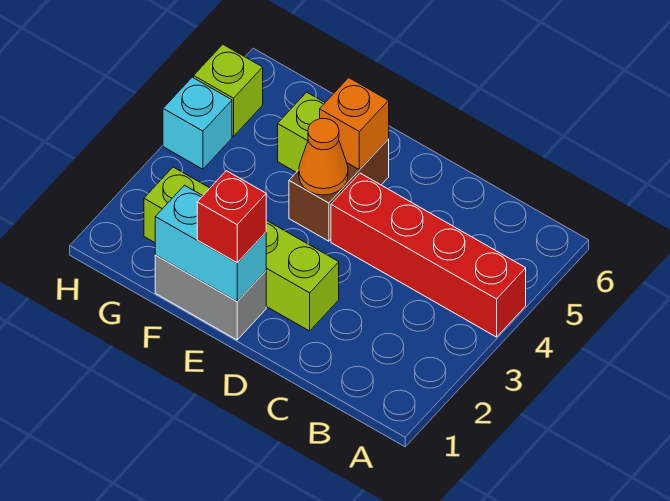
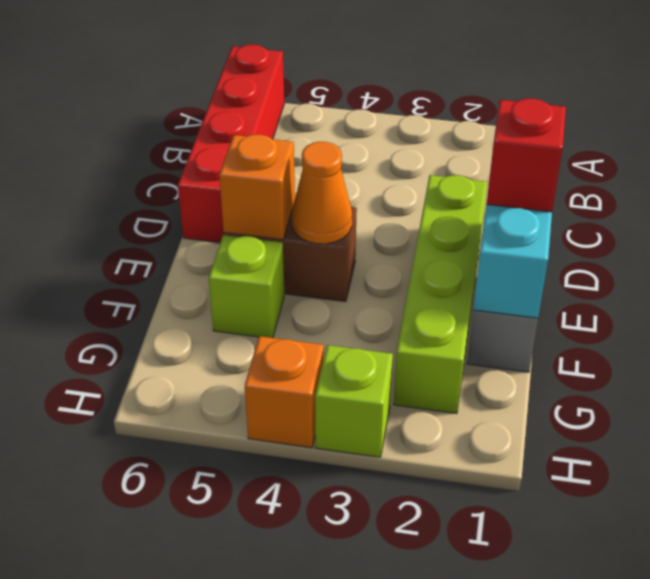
red brick A4:D4 level 1 -> red brick A6:D6 level 1
cyan brick H4 level 1 -> orange brick H4 level 1
lime brick H5 level 1 -> lime brick H3 level 1

